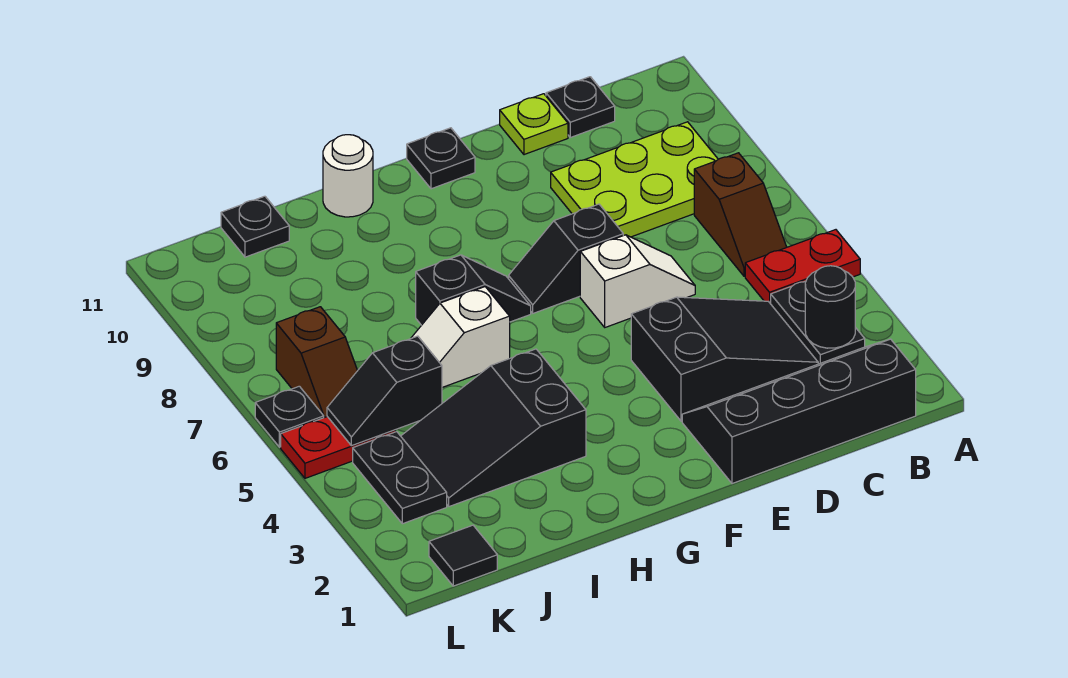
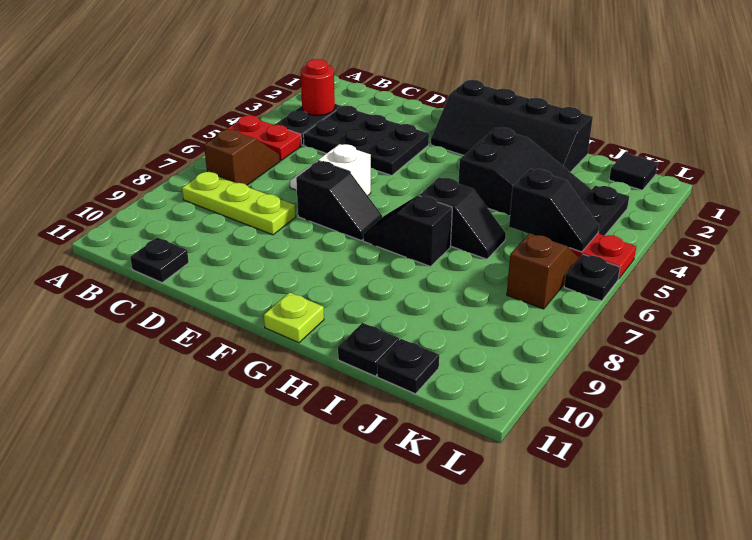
black slope B1:E2 level 1 top 1 -> black slope F1:I2 level 1 top 1
black round brick B3 level 2 -> red round brick B3 level 2
lime plate B8:D9 level 1 -> lime plate B8:D8 level 1
black slope C3:E4 level 1 top E -> black plate C3:E4 level 1
lime plate D11 level 1 -> lime plate G11 level 1
black plate F11 level 1 -> black plate I11 level 1
white slope H6:I6 level 1 top H -> black slope H6:I6 level 1 top H
white round brick H11 level 1 -> none

